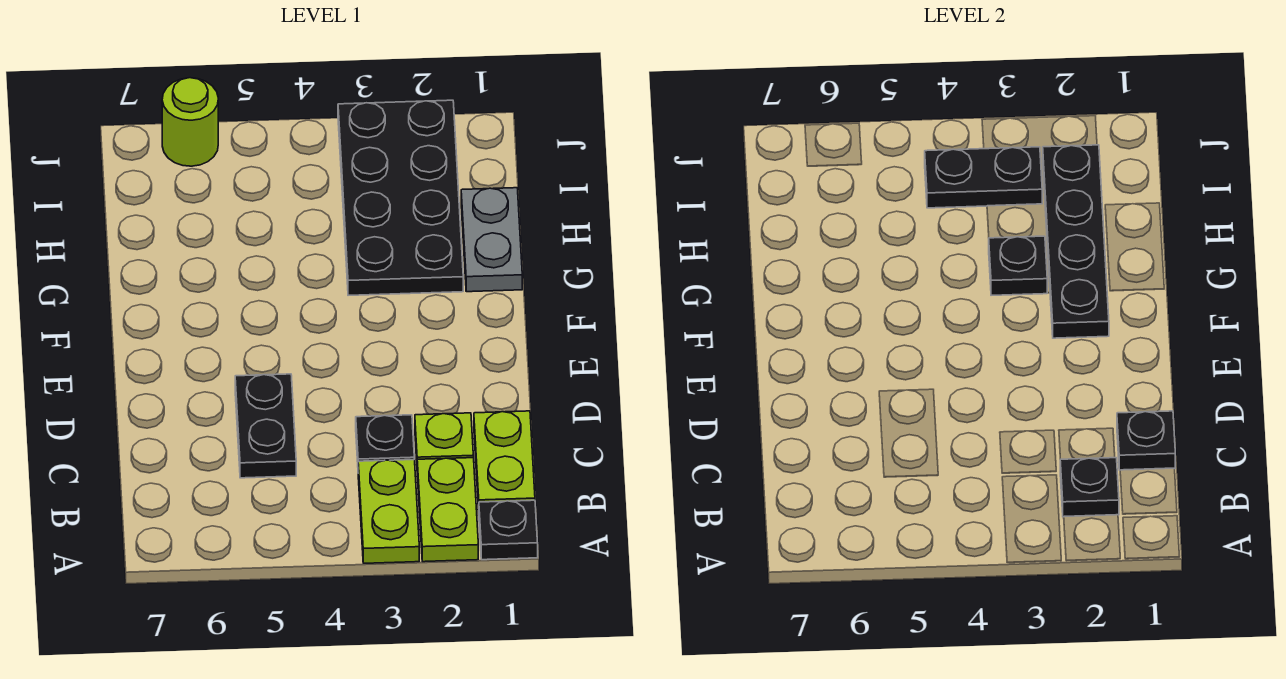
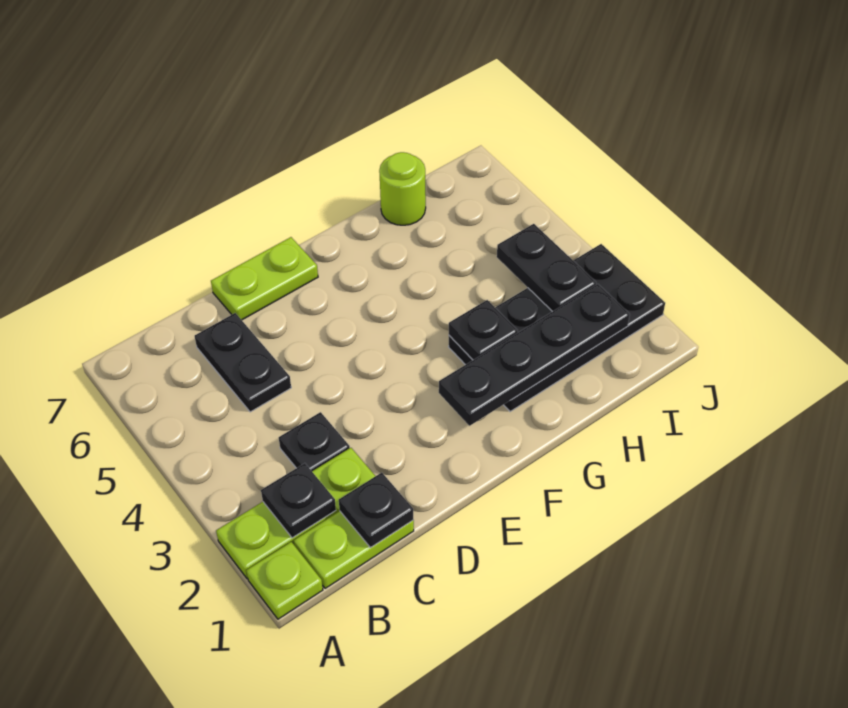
black plate A1 level 1 -> lime plate A1 level 1
lime plate A3:B3 level 1 -> lime plate D7:E7 level 1
black plate C5:D5 level 1 -> black plate C5:C6 level 1
grey plate G1:H1 level 1 -> none
lime round brick J6 level 1 -> lime round brick H7 level 1

